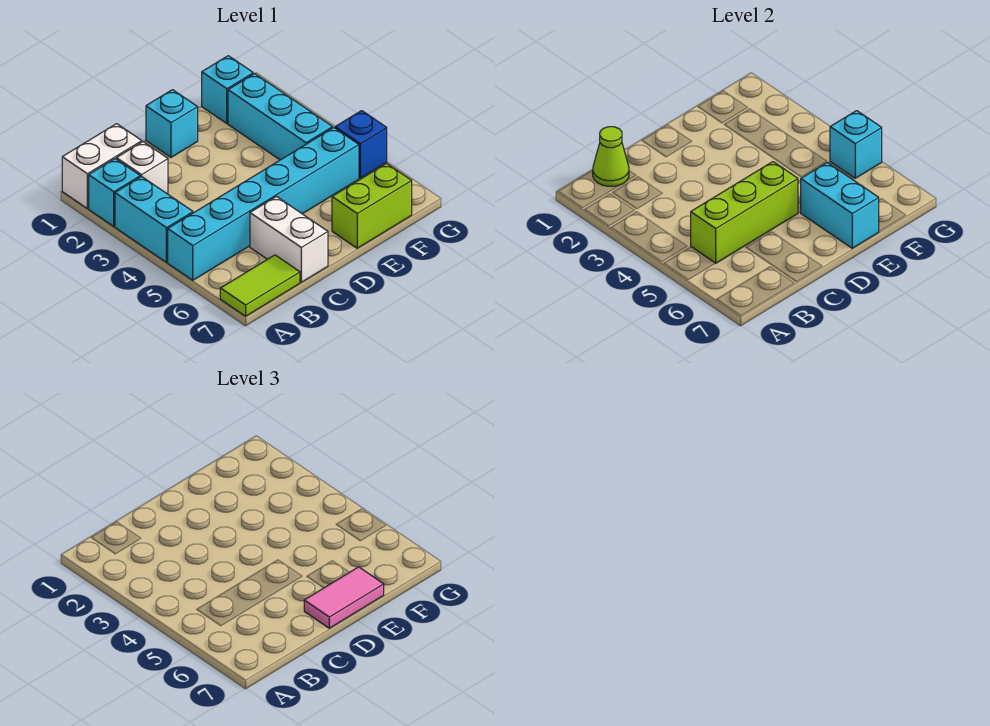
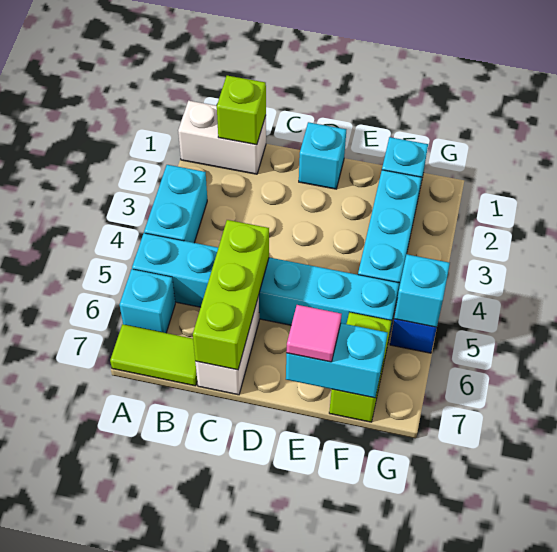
cyan brick A2 level 1 -> cyan brick A6 level 1
lime cone B1 level 2 -> lime brick B1 level 2
white brick B2 level 1 -> none
lime brick B5:D5 level 2 -> lime brick C5:C7 level 2
pink tile D7:E7 level 3 -> pink tile E7 level 3
cyan brick E6:E7 level 2 -> cyan brick E7:F7 level 2
lime brick E7:F7 level 1 -> lime brick F6:F7 level 1

